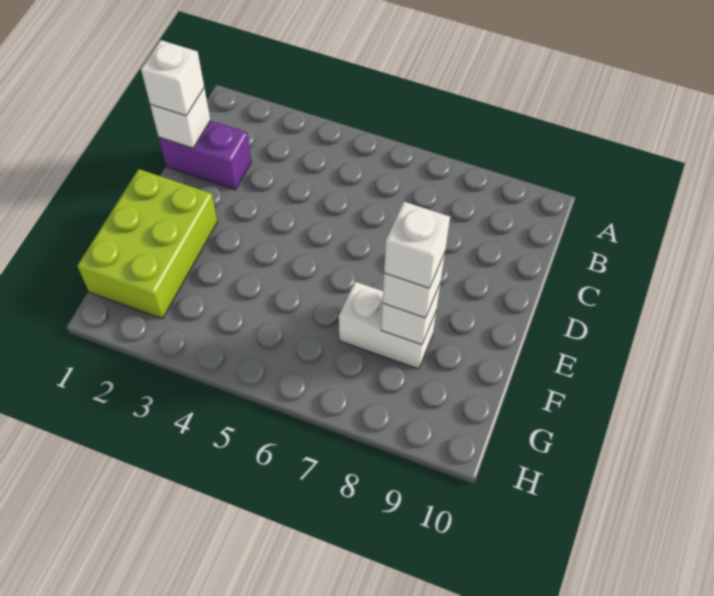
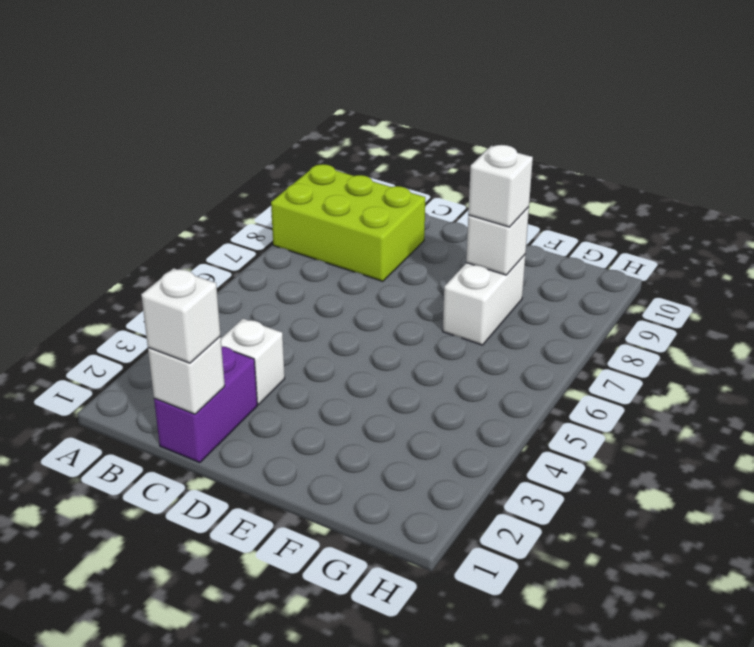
lime brick E1:G2 level 1 -> lime brick A8:C9 level 1
white brick F8 level 4 -> white brick C3 level 1

